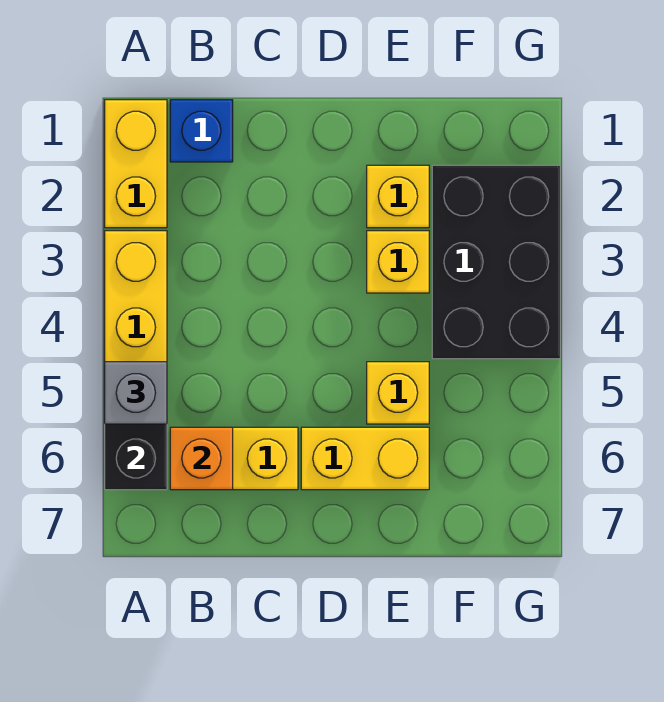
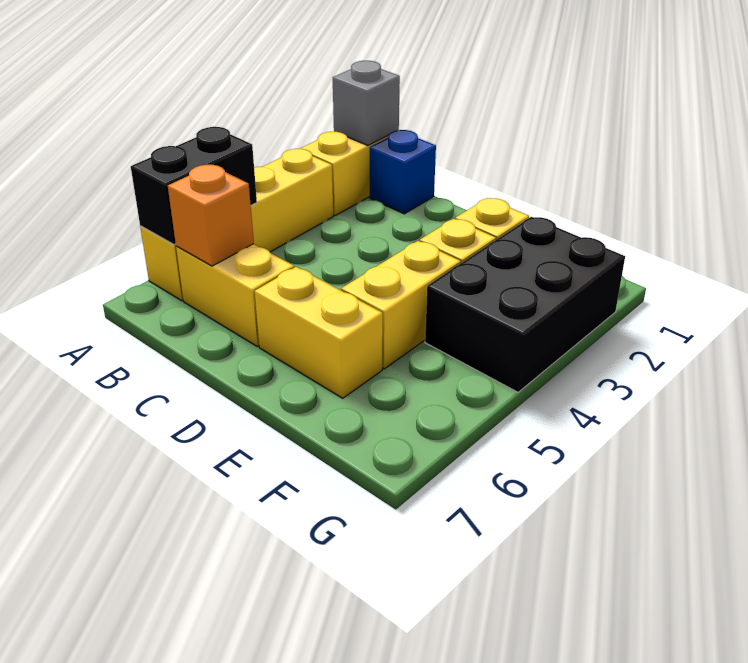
grey brick A5 level 3 -> grey brick A1 level 2
yellow brick E5 level 1 -> yellow brick E4:E5 level 1

